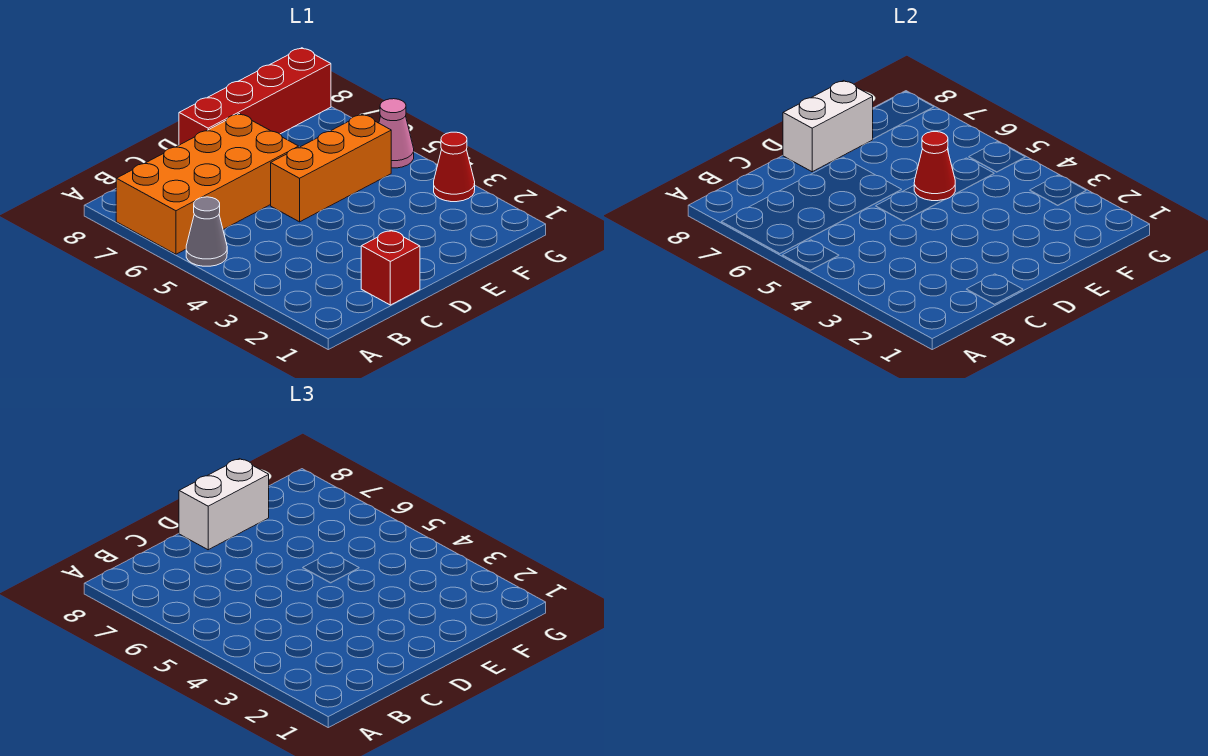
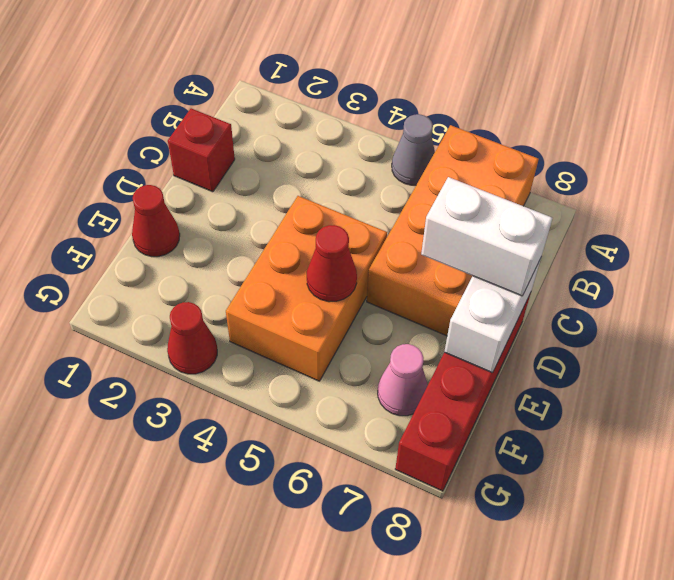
orange brick D5:F5 level 1 -> orange brick D4:F5 level 1
white brick D8:E8 level 3 -> white brick D7:D8 level 3
none -> red cone E1 level 1
pink cone G5 level 1 -> pink cone F7 level 1

